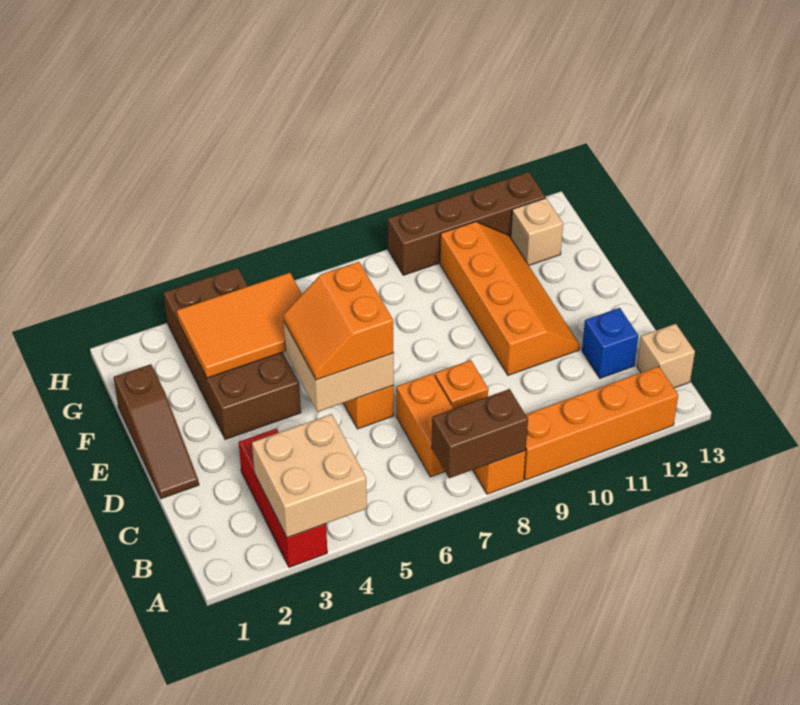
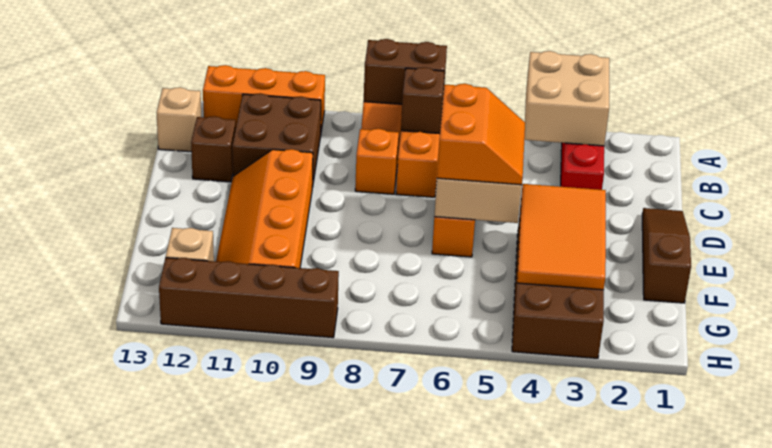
orange brick A9:A12 level 1 -> orange brick A10:A12 level 1
none -> brown brick B7 level 2
none -> brown brick B10:C11 level 1
blue brick C12 level 1 -> brown brick C12 level 1
orange tile F3:G5 level 2 -> orange tile E3:G4 level 2

